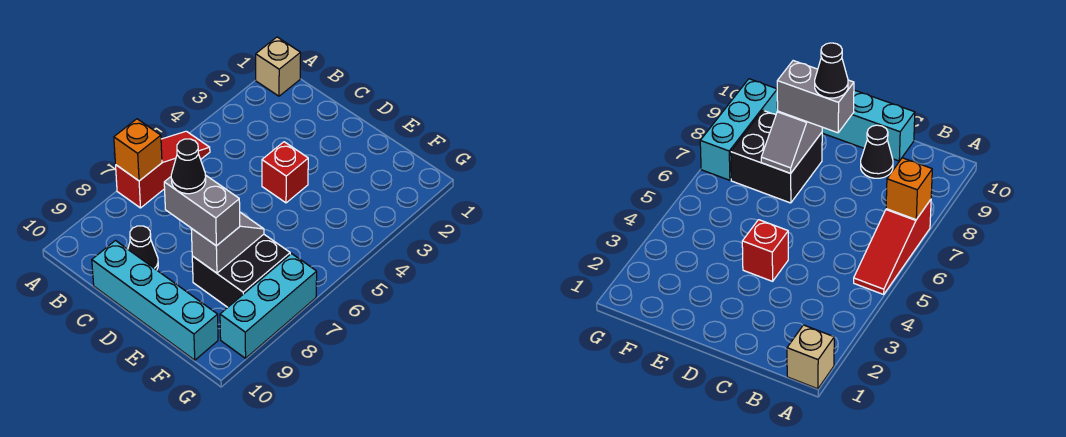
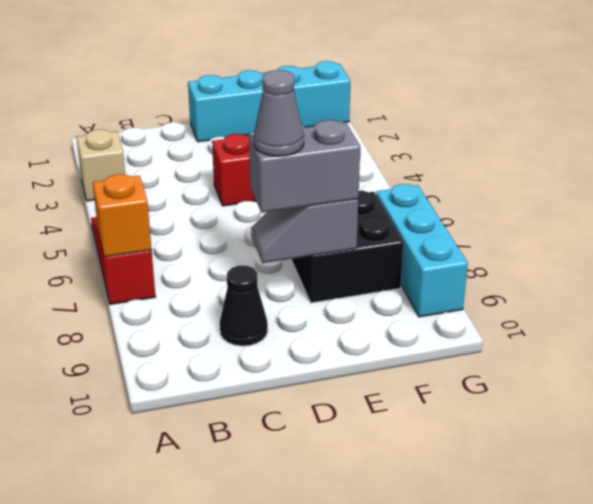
tan brick A1 level 1 -> tan brick A3 level 1
cyan brick C10:F10 level 1 -> cyan brick D1:G1 level 1
black cone D8 level 4 -> grey cone D8 level 4
grey slope E7:E8 level 2 top 8 -> grey slope D8:E8 level 2 top E

